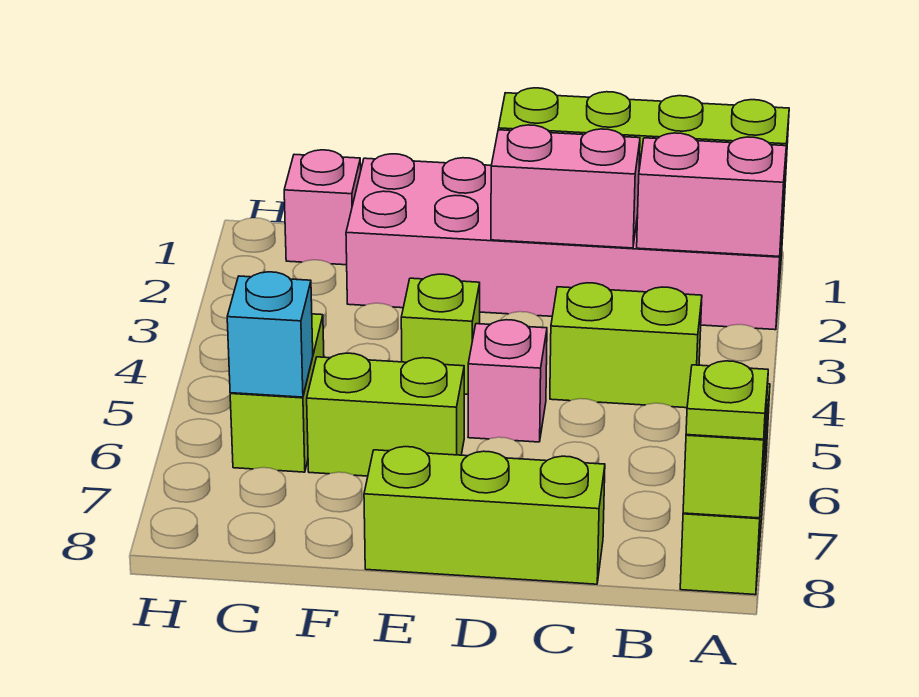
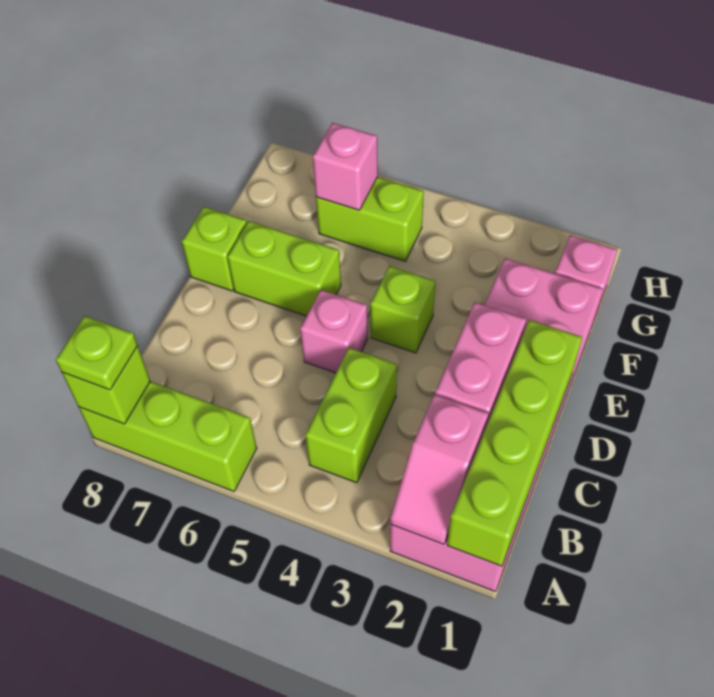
pink brick A2:B2 level 2 -> pink slope A2:B2 level 2 top B
lime brick C8:E8 level 1 -> lime brick E8 level 1
lime brick E6:F6 level 1 -> lime brick E6:E7 level 1
cyan brick G6 level 2 -> pink brick G6 level 2

